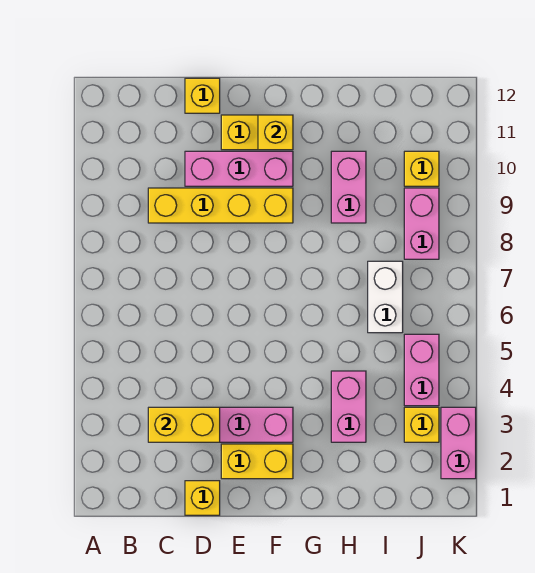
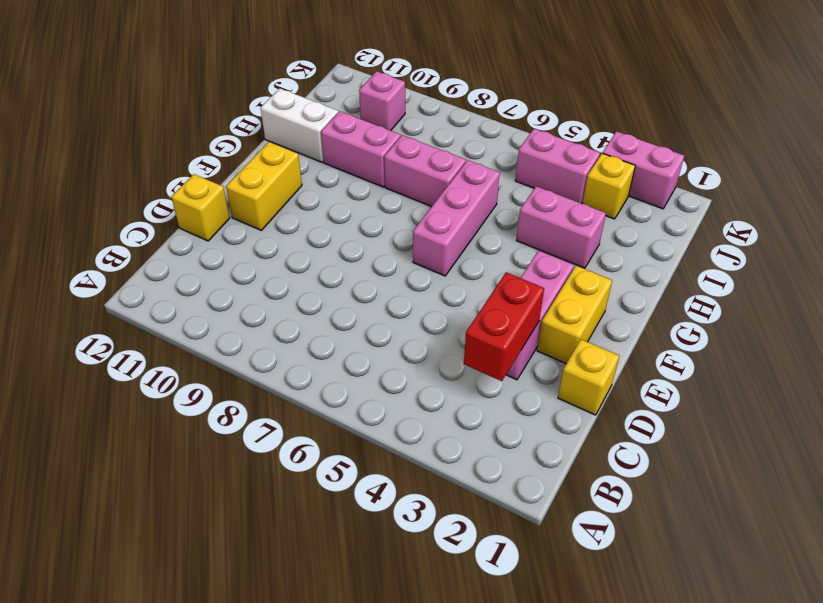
yellow brick C3:D3 level 2 -> red brick C3:D3 level 2
yellow brick C9:F9 level 1 -> none
pink brick D10:F10 level 1 -> pink brick F6:H6 level 1
yellow brick F11 level 2 -> none
white brick I6:I7 level 1 -> white brick H11:H12 level 1
pink brick J8:J9 level 1 -> pink brick H7:H8 level 1
yellow brick J10 level 1 -> pink brick J10 level 1

